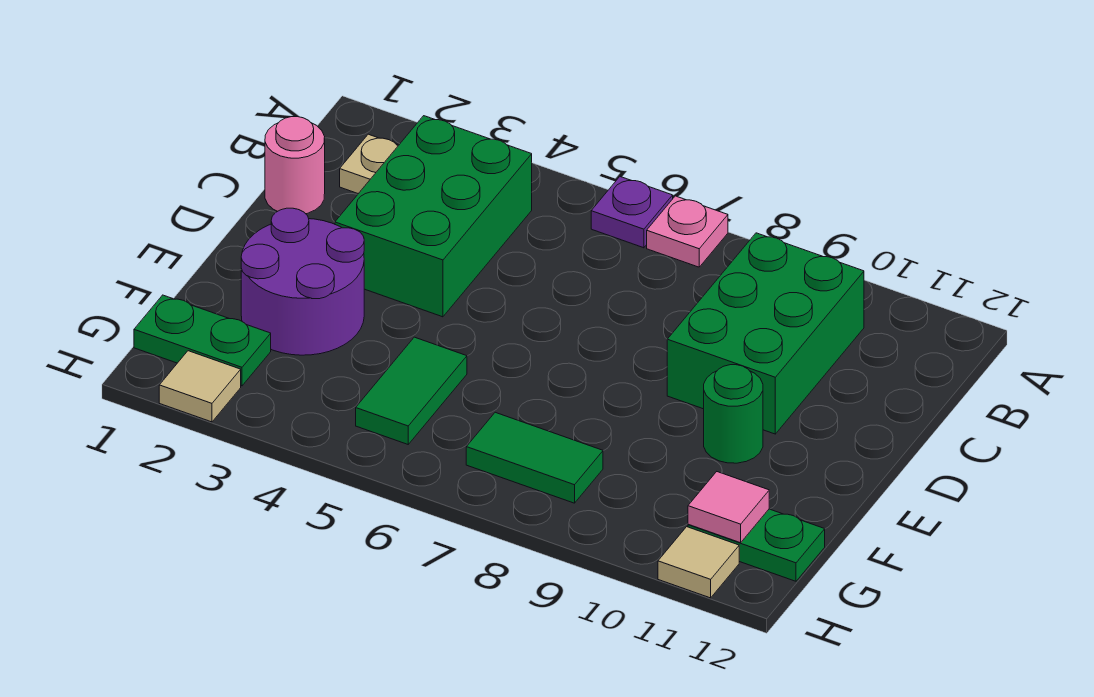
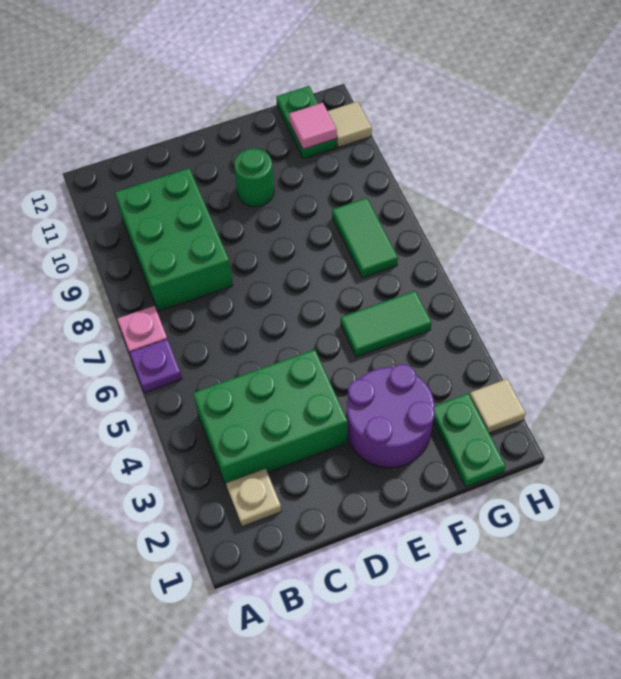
green brick B9:D10 level 1 -> green brick B8:C10 level 1
pink round brick C1 level 1 -> none

